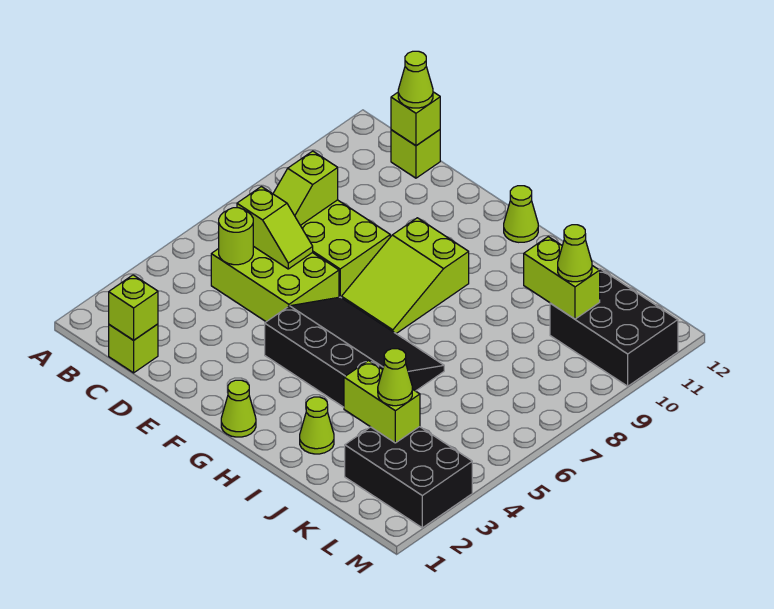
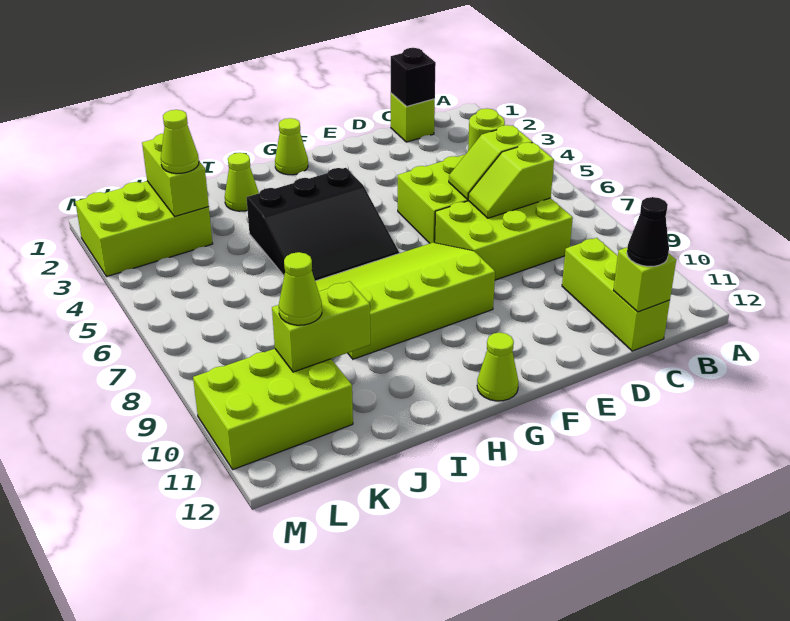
lime brick C1 level 2 -> black brick C1 level 2
lime slope C7:C8 level 2 top 8 -> lime slope C7:D7 level 2 top C
lime brick C12 level 1 -> lime brick C10:C12 level 1
lime cone C12 level 3 -> black cone C12 level 3
black slope F4:I6 level 1 top 4 -> black slope G4:I6 level 1 top 4
lime slope F7:G9 level 1 top 9 -> lime slope F7:I9 level 1 top 9
lime brick J3:K3 level 2 -> lime brick K2:K3 level 2
black brick K2:M3 level 1 -> lime brick K2:M3 level 1
black brick K10:M11 level 1 -> lime brick K10:M11 level 1

